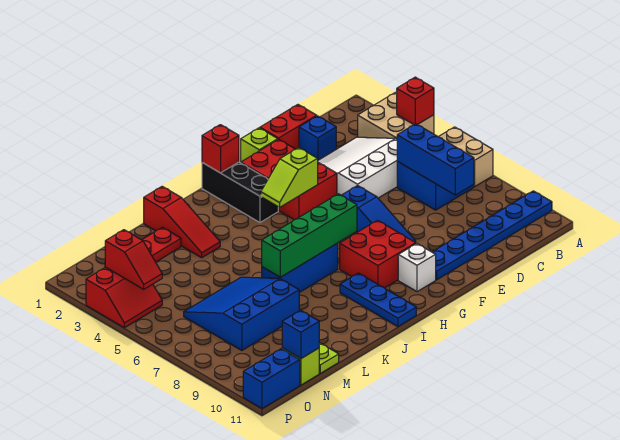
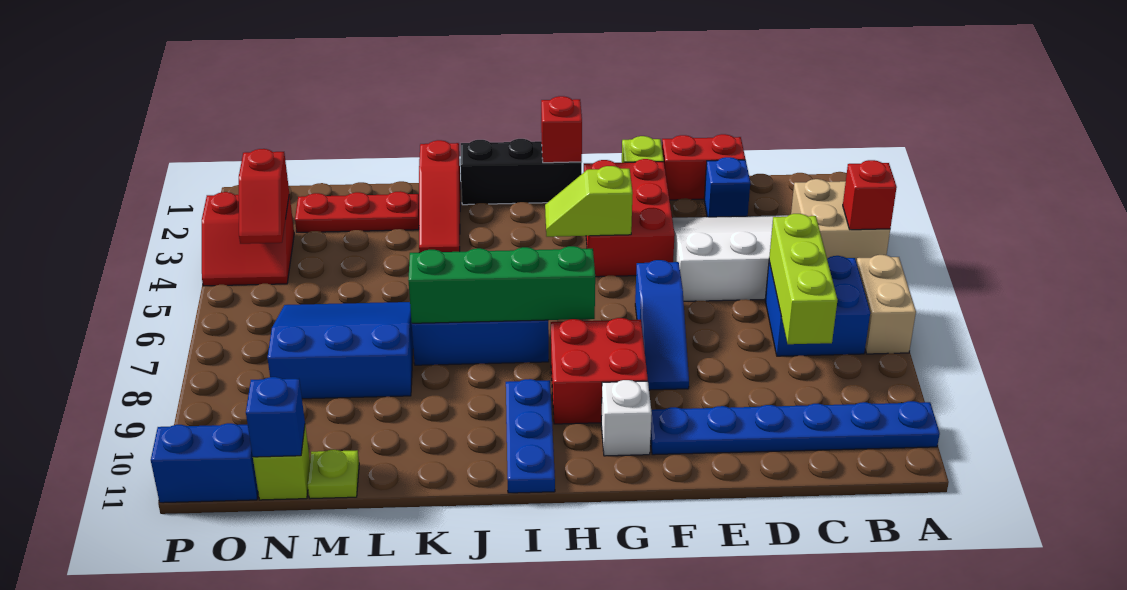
blue brick C6:C8 level 2 -> lime brick C6:C8 level 2
black brick H1:H3 level 1 -> black brick H1:J1 level 1

